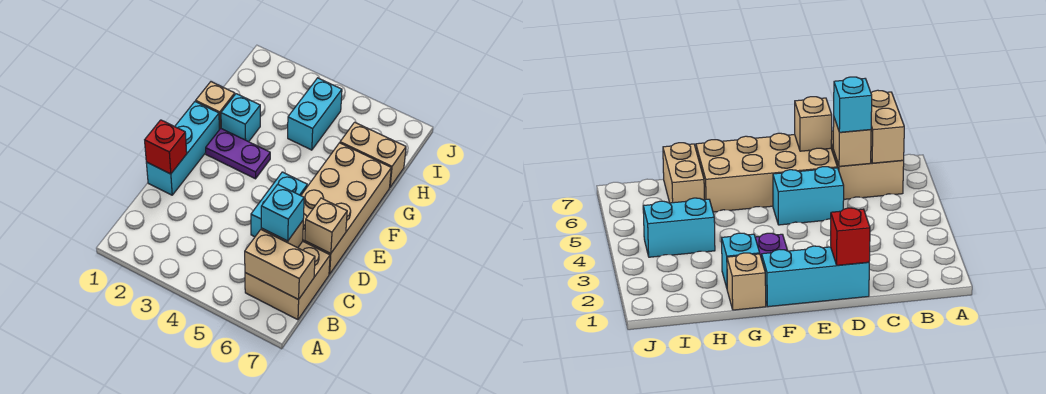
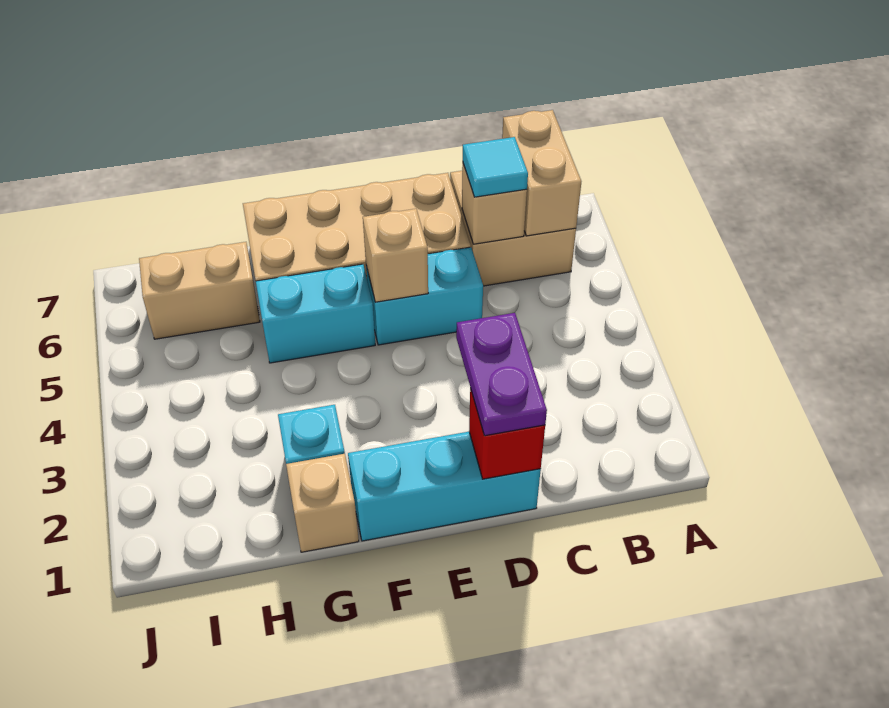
cyan brick C6 level 3 -> cyan tile C6 level 3
tan brick D7 level 2 -> tan brick E5 level 2
purple plate F2:F3 level 1 -> purple plate D1:D2 level 3
cyan brick H4:I4 level 1 -> cyan brick F5:G5 level 1
tan brick H6:H7 level 1 -> tan brick H6:I6 level 1

